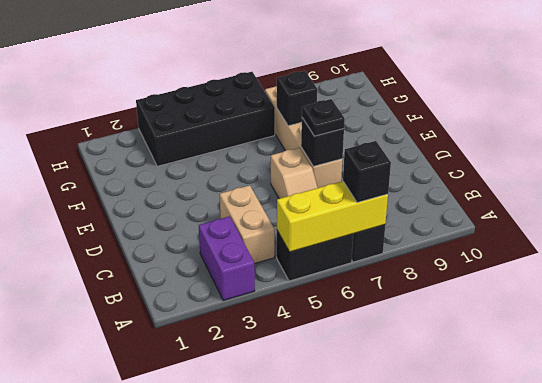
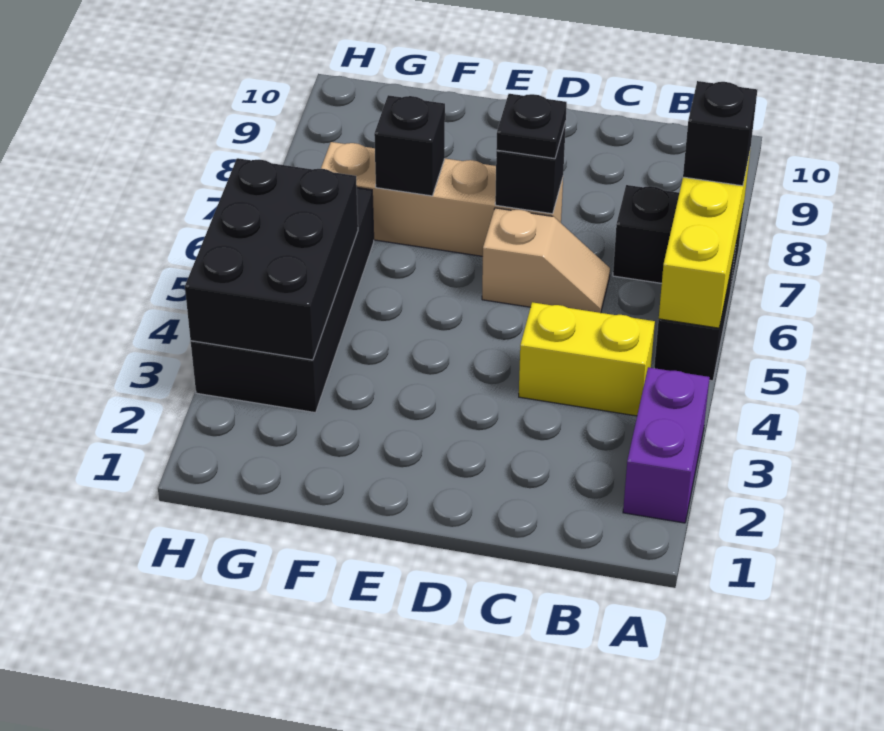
purple brick A3:B3 level 1 -> purple brick A2:A3 level 1
tan brick B4:C4 level 1 -> yellow brick B4:C4 level 1
none -> black brick G3:H5 level 2

